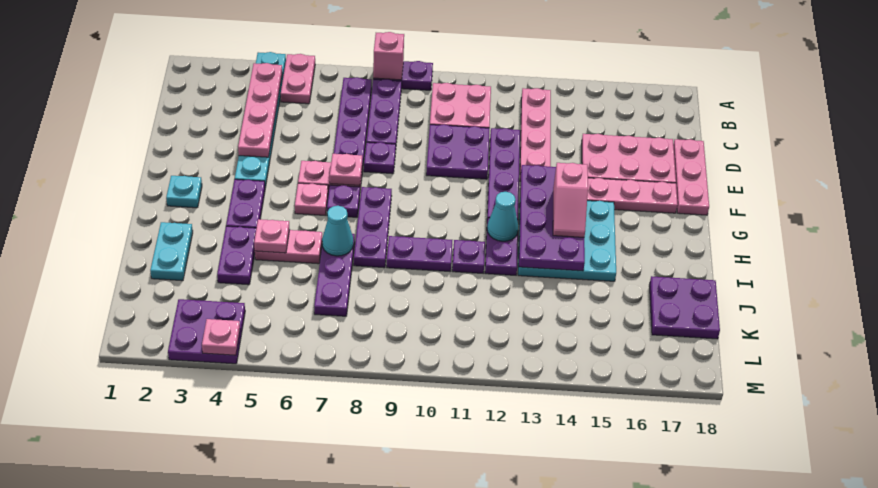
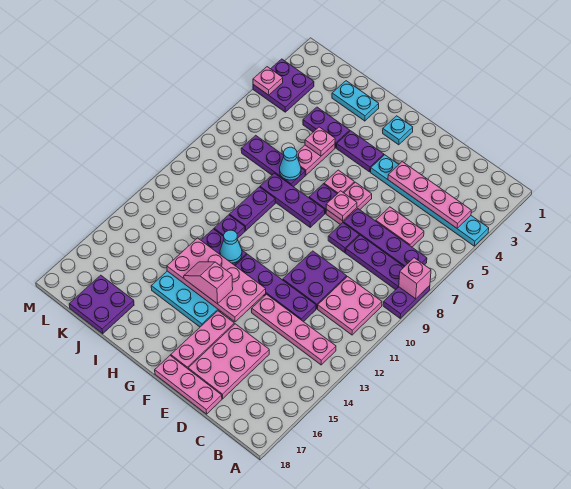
pink plate A5:B5 level 1 -> pink plate C6:D6 level 1
purple plate F13:I14 level 2 -> pink plate F13:I14 level 2

